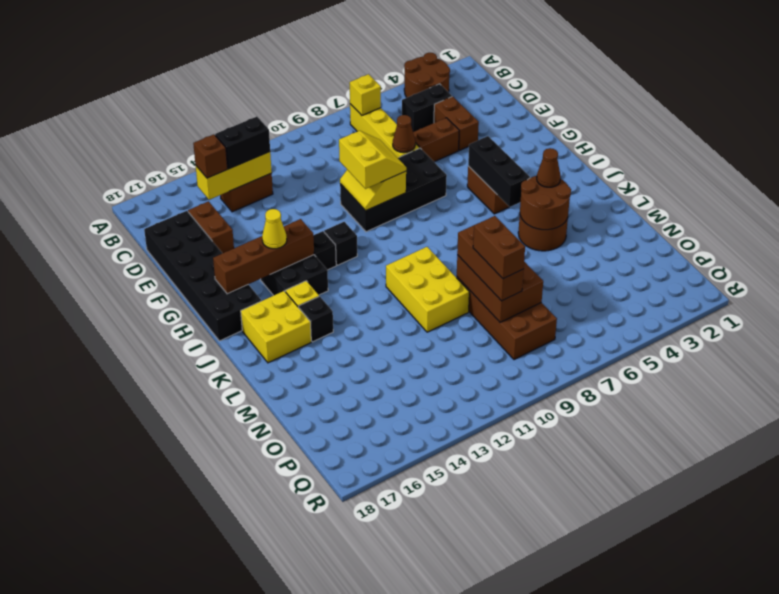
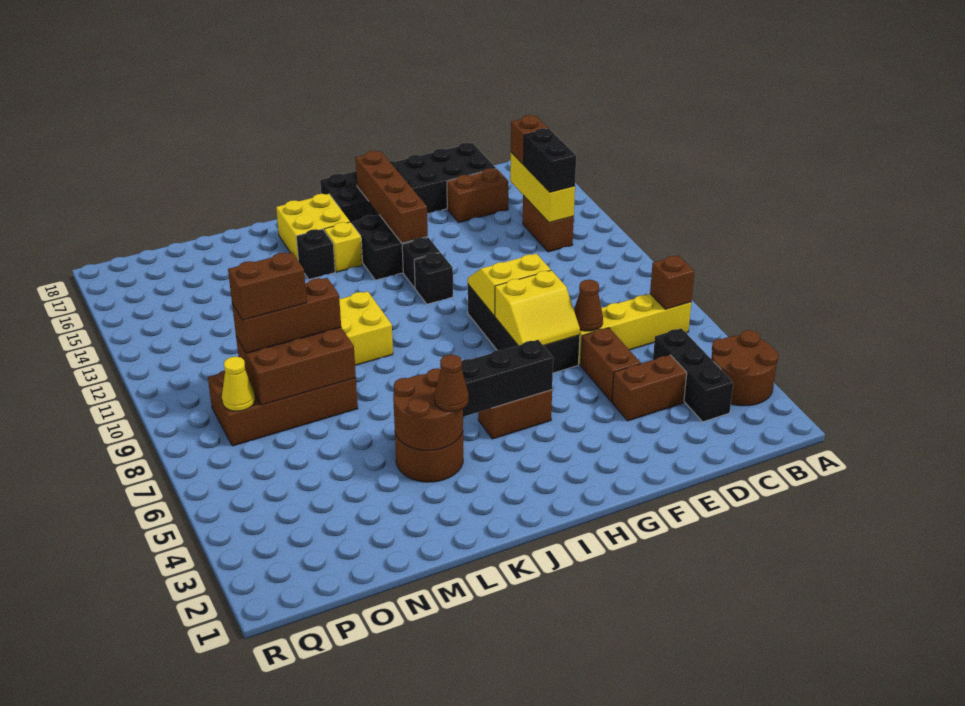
yellow brick B7 level 2 -> brown brick B7 level 2
black brick C4:C5 level 1 -> black brick C3:C5 level 1
yellow slope F9:G10 level 3 top 10 -> yellow slope F7:G8 level 2 top 8
yellow cone H15 level 3 -> yellow cone P8 level 2

